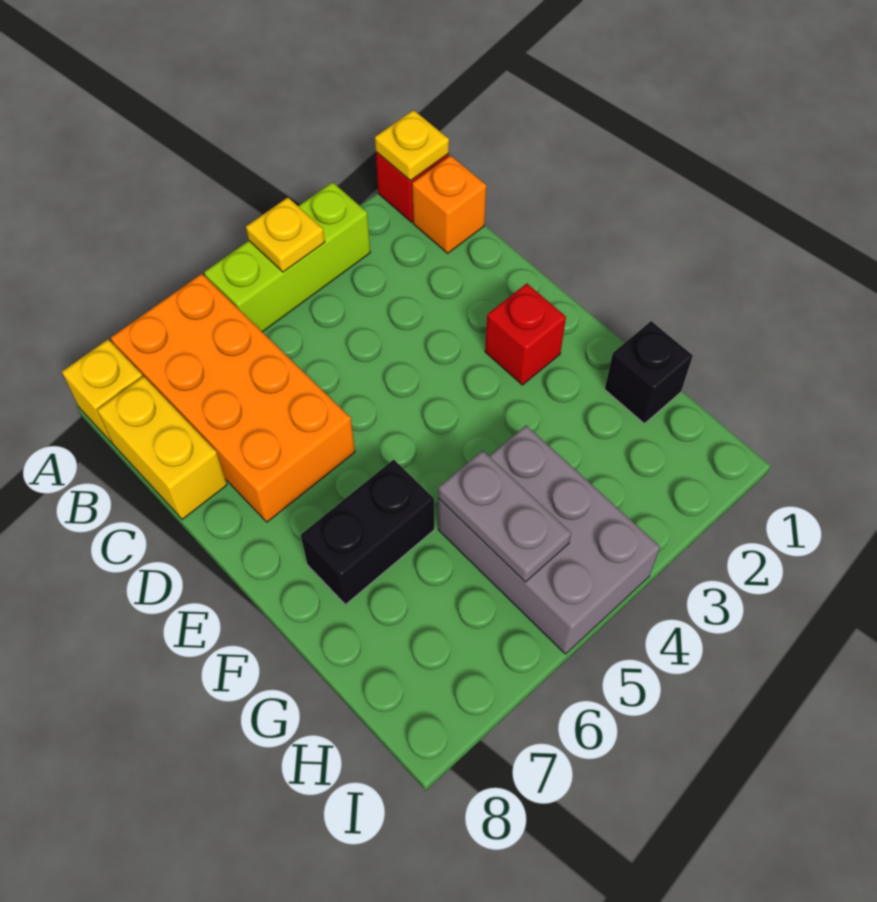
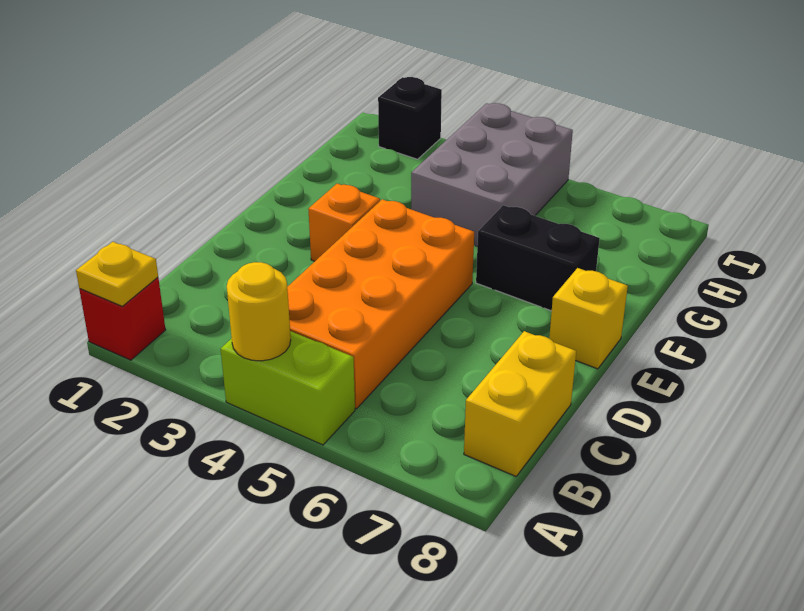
lime brick A3:A5 level 1 -> lime brick A4:A5 level 1
yellow plate A4 level 2 -> yellow round brick A4 level 2
orange brick A6:D7 level 1 -> orange brick B4:E5 level 1
yellow brick A8 level 1 -> yellow brick E8 level 1
orange brick B1 level 1 -> orange brick E3 level 1
red brick E2 level 1 -> none
black brick G1 level 1 -> black brick I2 level 1
grey plate G5:H5 level 2 -> none

